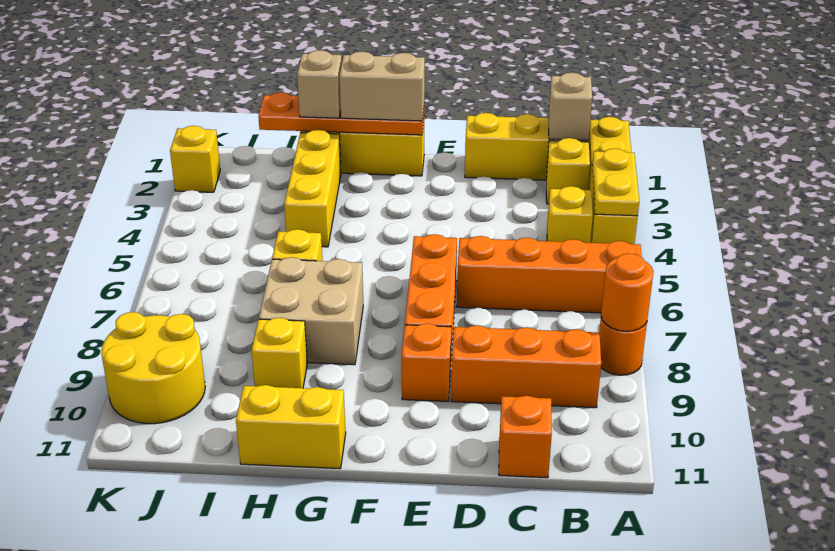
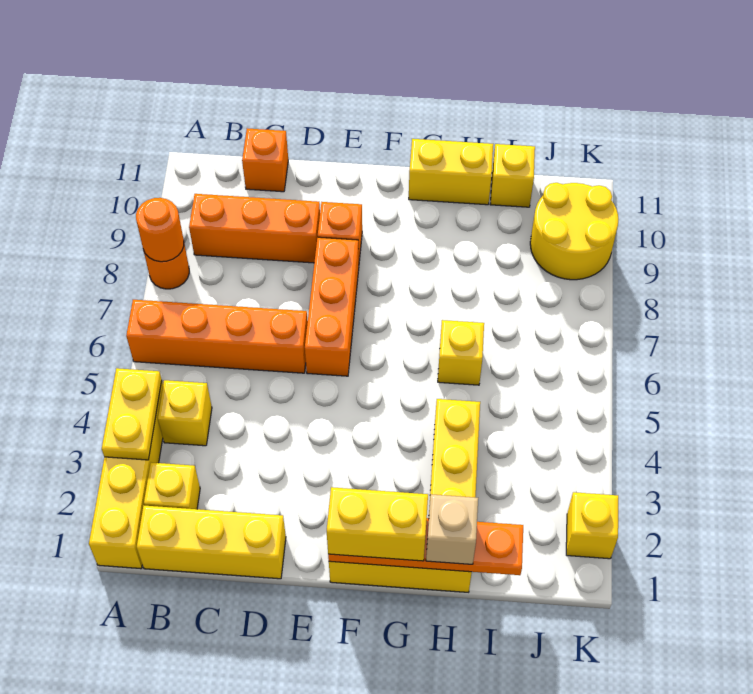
tan brick B1 level 2 -> none
tan brick F1:G1 level 3 -> yellow brick F1:G1 level 3
tan brick G7:H8 level 1 -> none
yellow brick H9 level 1 -> yellow brick I11 level 1

